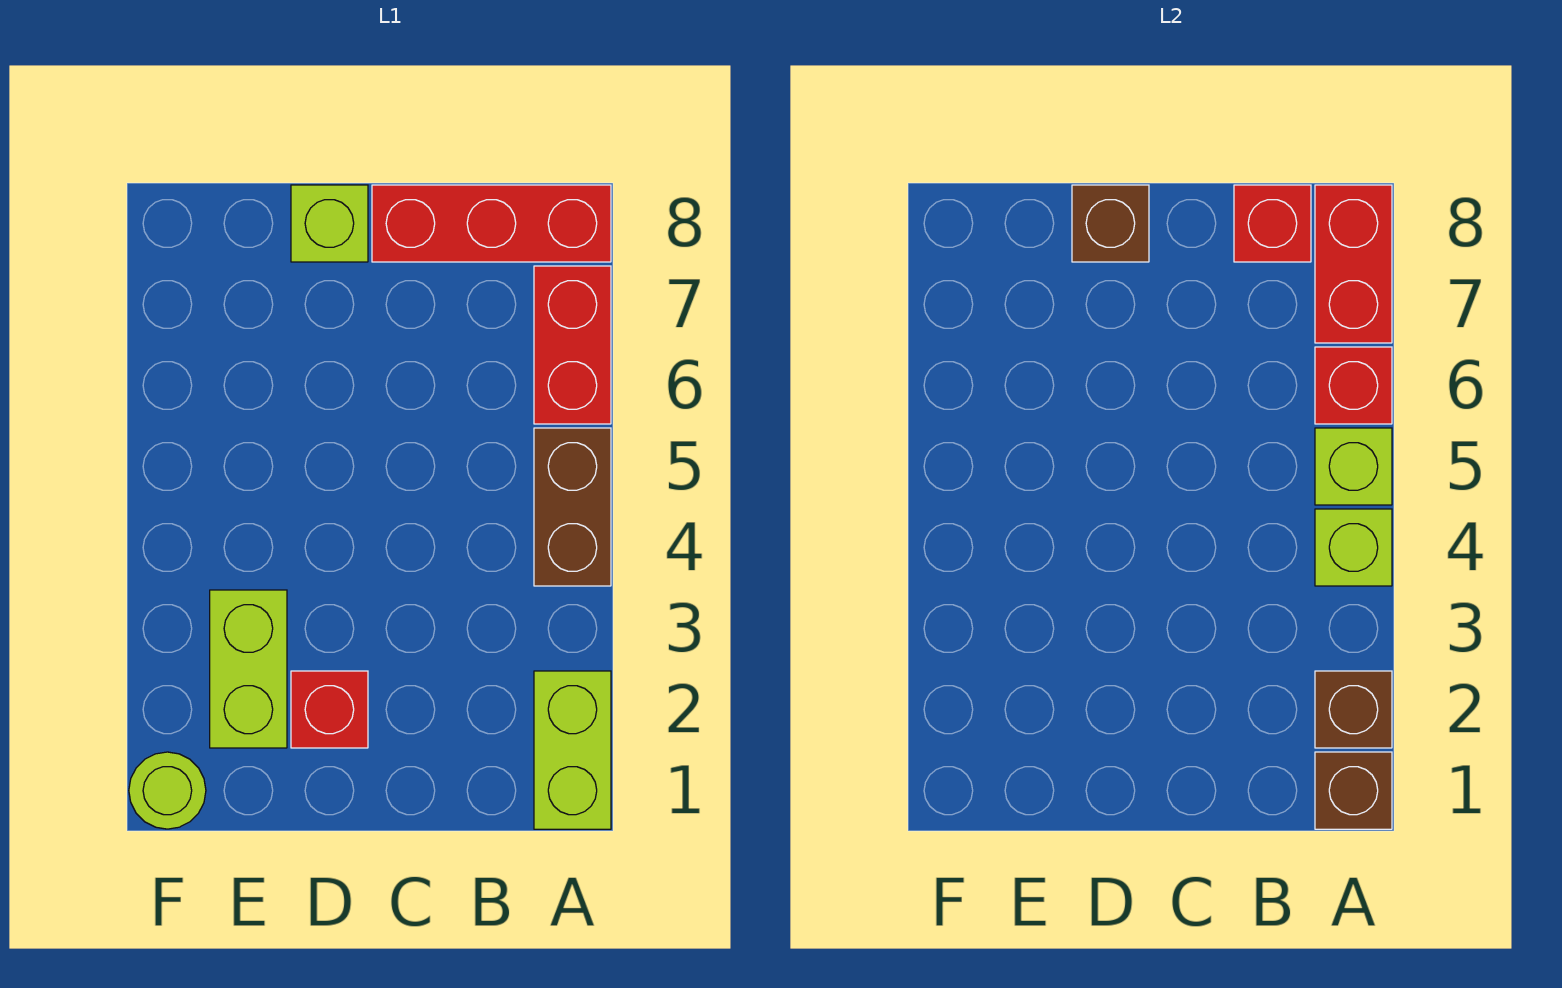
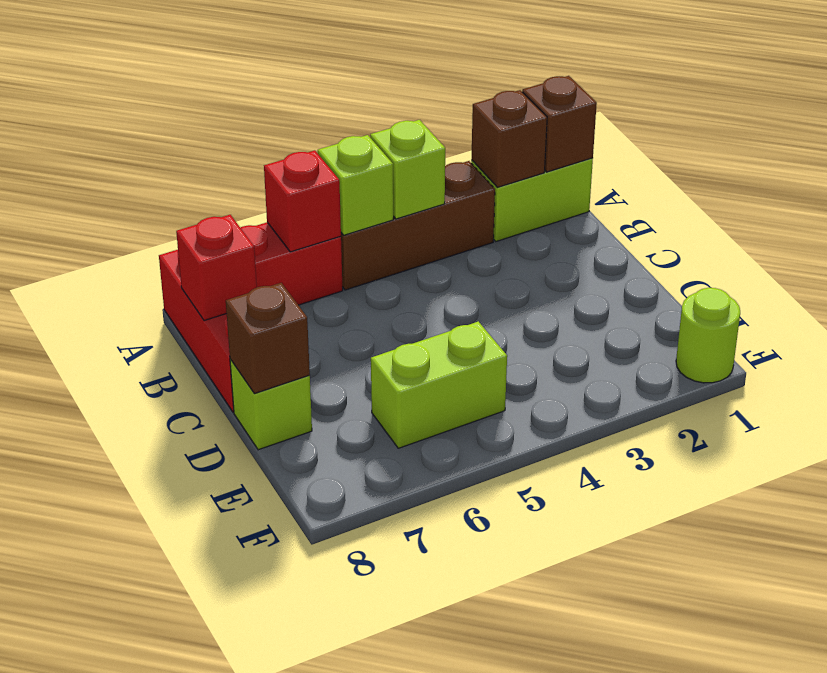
brown brick A4:A5 level 1 -> brown brick A3:A5 level 1
red brick A7:A8 level 2 -> none
red brick D2 level 1 -> none
lime brick E2:E3 level 1 -> lime brick E5:E6 level 1

